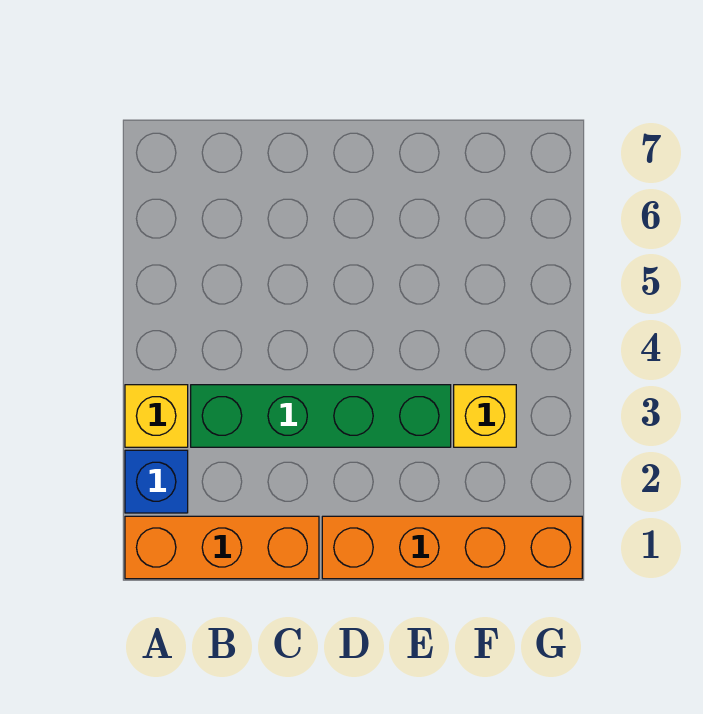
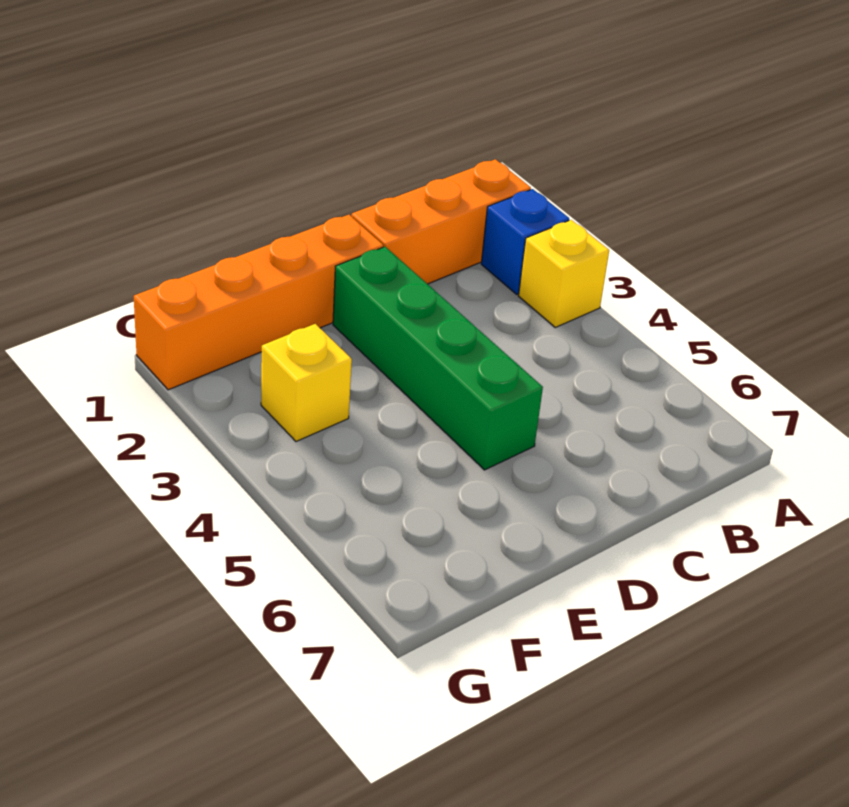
green brick B3:E3 level 1 -> green brick D2:D5 level 1

